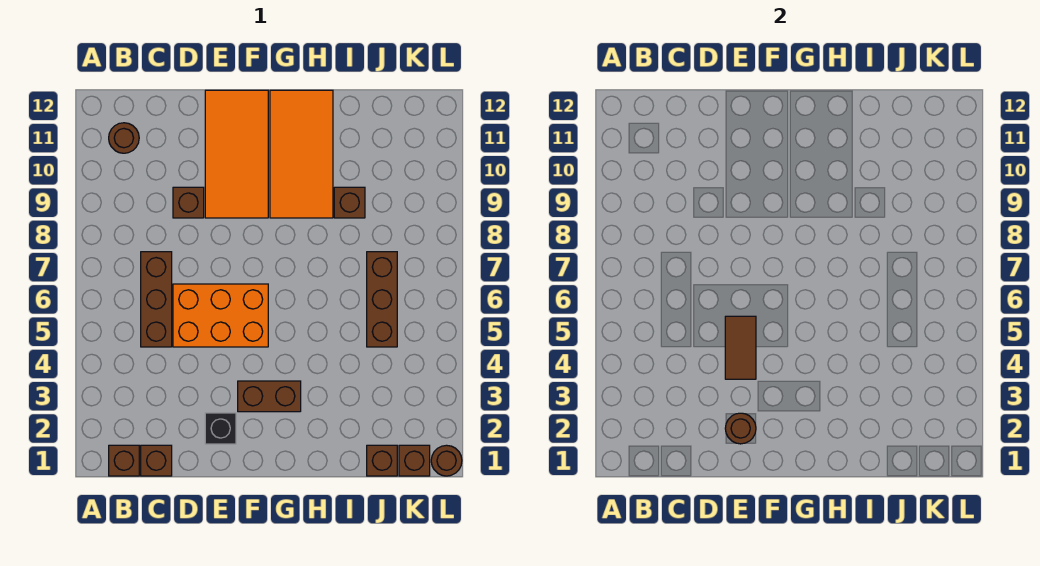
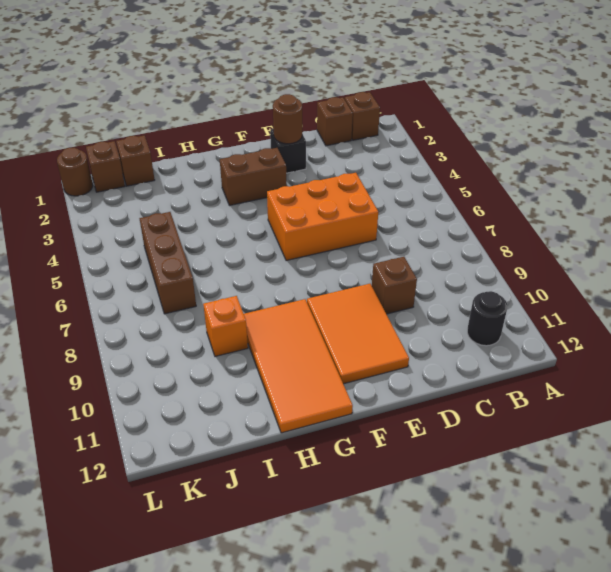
brown round brick B11 level 1 -> black round brick B11 level 1
brown brick C5:C7 level 1 -> none
brown tile E4:E5 level 2 -> none
orange tile E9:F12 level 1 -> orange tile E9:F11 level 1
brown brick I9 level 1 -> orange brick I9 level 1

